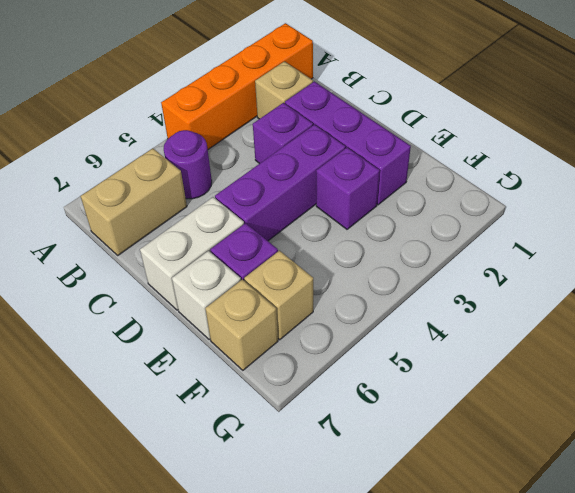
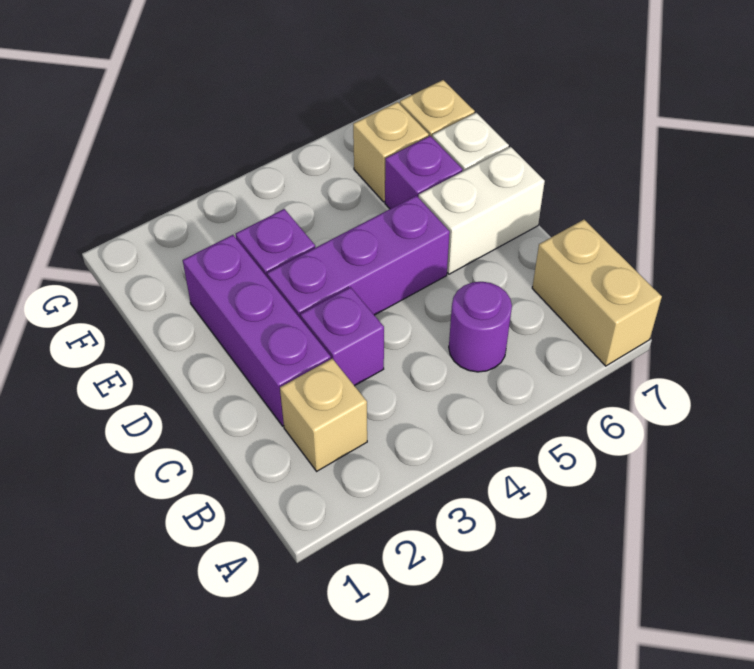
orange brick A1:A4 level 1 -> none
tan brick B6:B7 level 1 -> tan brick A7:B7 level 1

